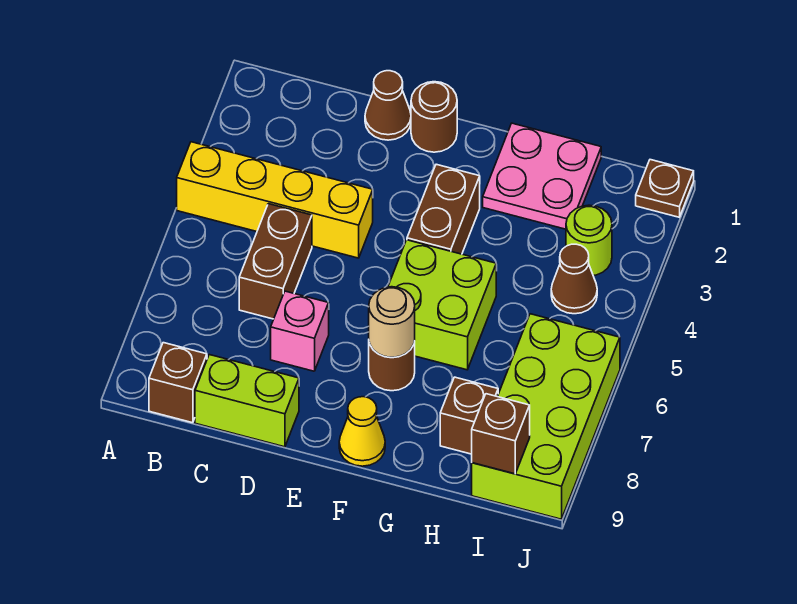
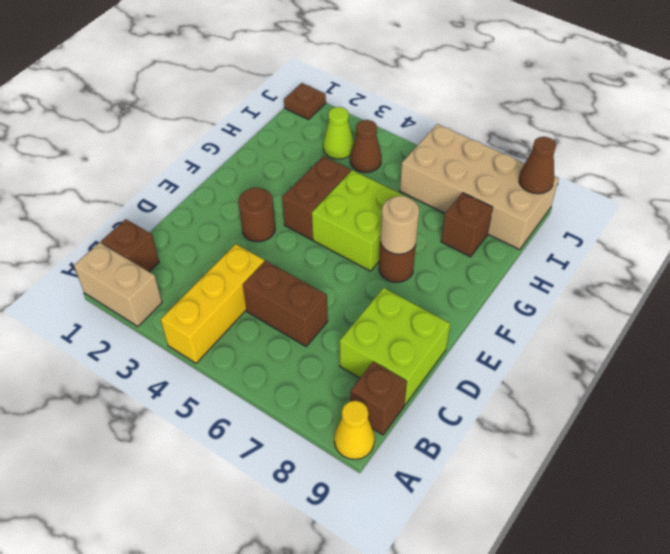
none -> tan brick A1:A2 level 1
yellow brick A4:D4 level 1 -> yellow brick A4:C4 level 1
lime brick C9:D9 level 1 -> lime brick C8:D9 level 1
brown cone D1 level 1 -> brown cone J9 level 2
pink brick D7 level 1 -> none
brown round brick E1 level 1 -> brown round brick E3 level 1
brown brick F3:F4 level 1 -> brown brick F4:G4 level 1
yellow cone F9 level 1 -> yellow cone A9 level 1
pink plate G1:H2 level 1 -> none
lime round brick I3 level 1 -> lime cone I3 level 1
lime brick I6:J9 level 1 -> tan brick I6:J9 level 1
brown brick I9 level 2 -> brown brick B1 level 1

